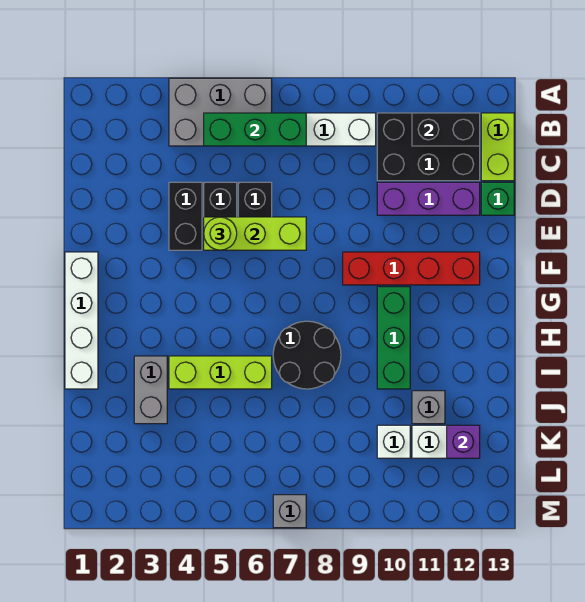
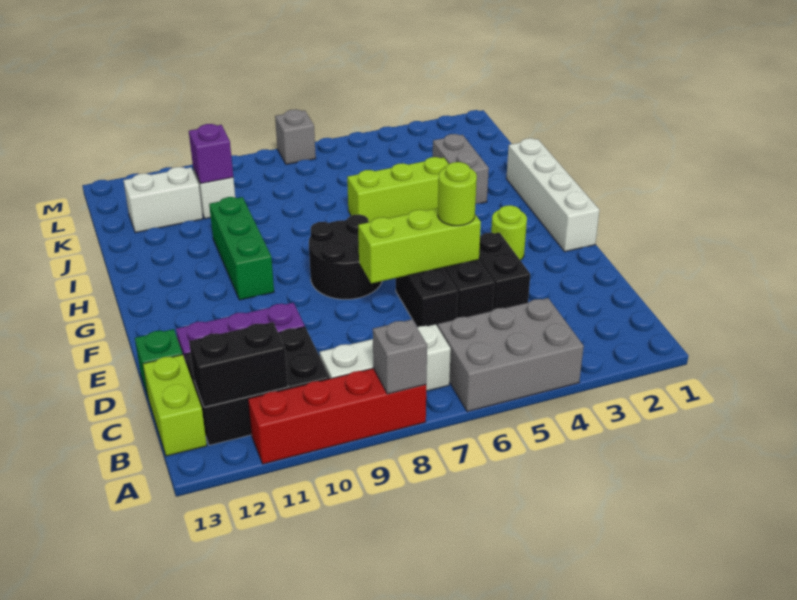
green brick B5:B7 level 2 -> none
none -> lime round brick F3 level 1
red brick F9:F12 level 1 -> red brick A8:A11 level 1
black round brick H7:I8 level 1 -> black round brick F7:G8 level 1
grey brick J11 level 1 -> grey brick A8 level 2
purple brick K12 level 2 -> purple brick K10 level 2

